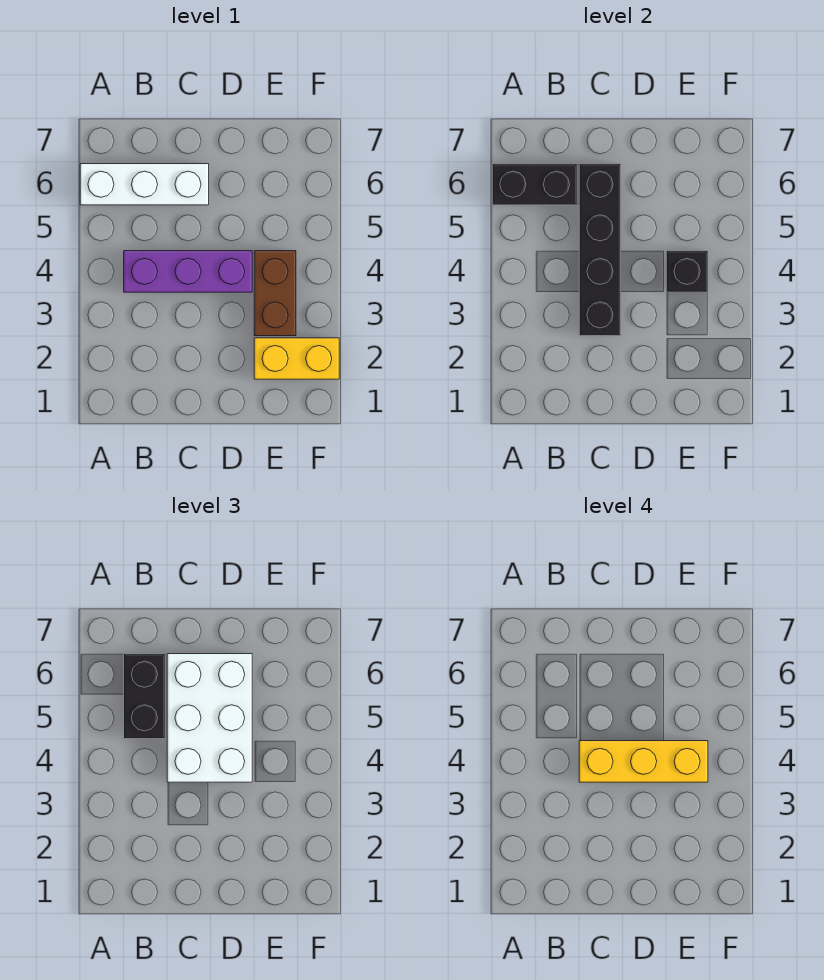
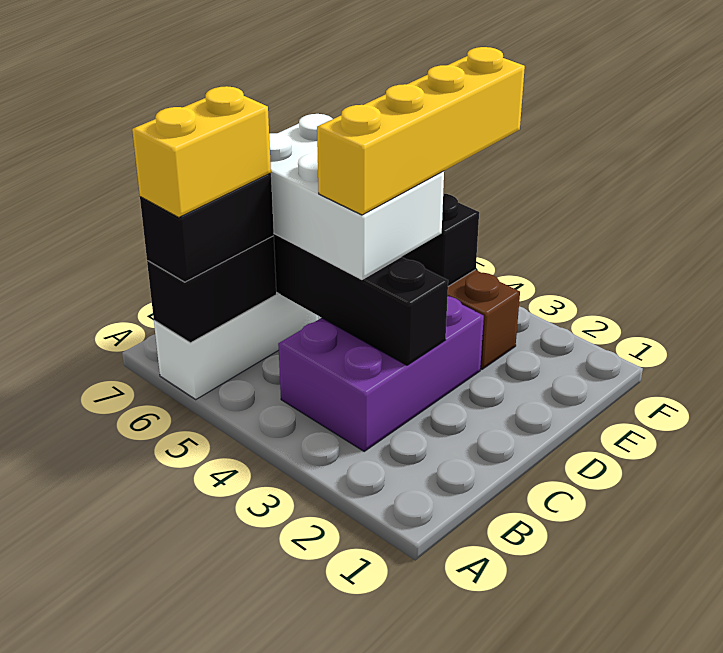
purple brick B4:D4 level 1 -> purple brick B3:D4 level 1
black brick B5:B6 level 3 -> black brick A6:B6 level 3
yellow brick C4:E4 level 4 -> yellow brick C4:F4 level 4
yellow brick E2:F2 level 1 -> yellow brick A6:B6 level 4

